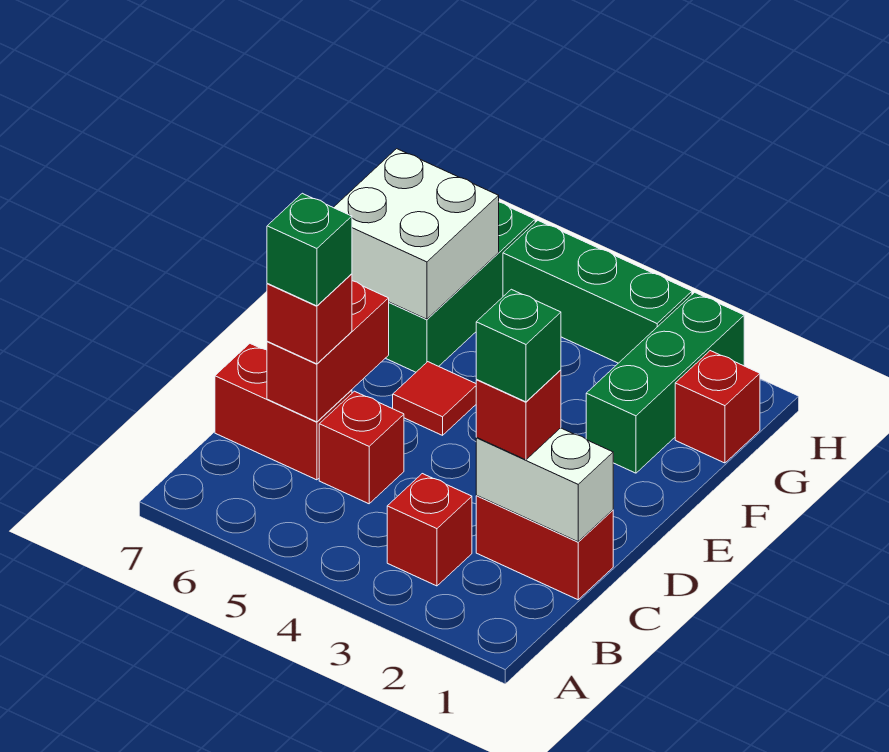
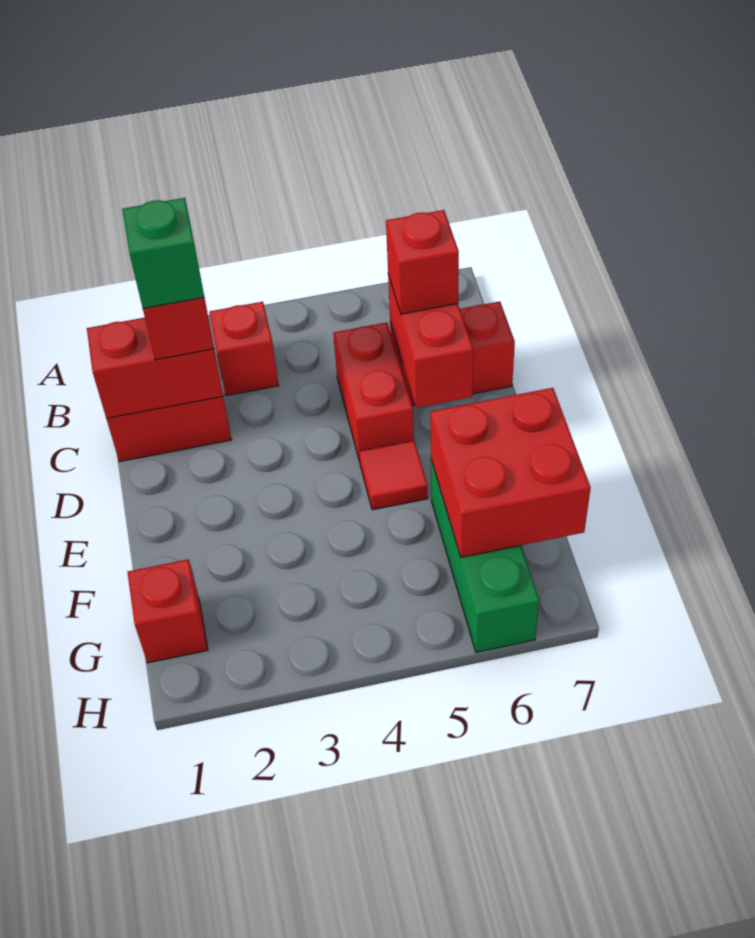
white brick C1:C2 level 2 -> red brick C1:C2 level 2
red brick C5 level 1 -> red brick C5:D5 level 1
green brick C6 level 4 -> none
green brick F2:H2 level 1 -> none
white brick F6:G7 level 2 -> red brick F6:G7 level 2
green brick H3:H5 level 1 -> none

